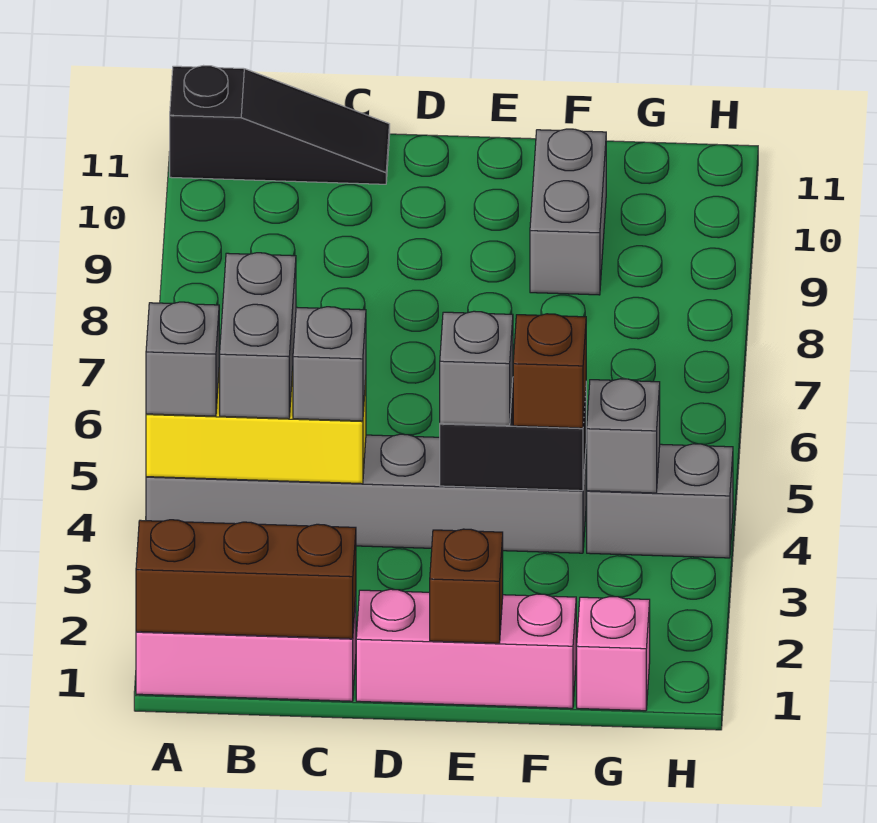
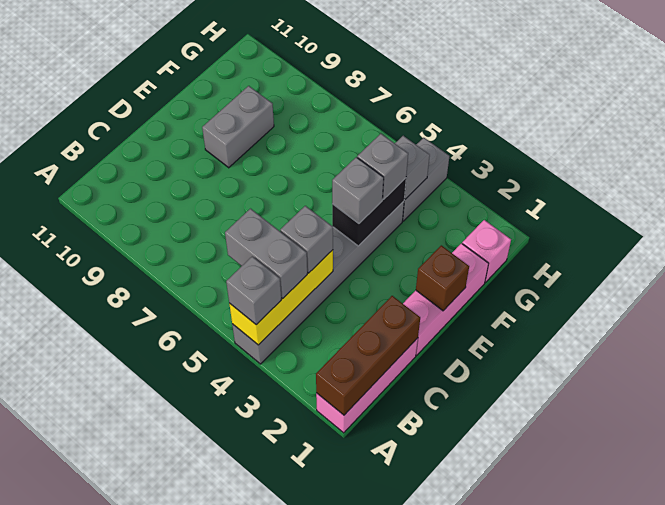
black slope A11:C11 level 1 top A -> none
brown brick F4 level 3 -> grey brick F4 level 3
grey brick F9:F10 level 1 -> grey brick E9:F9 level 1

